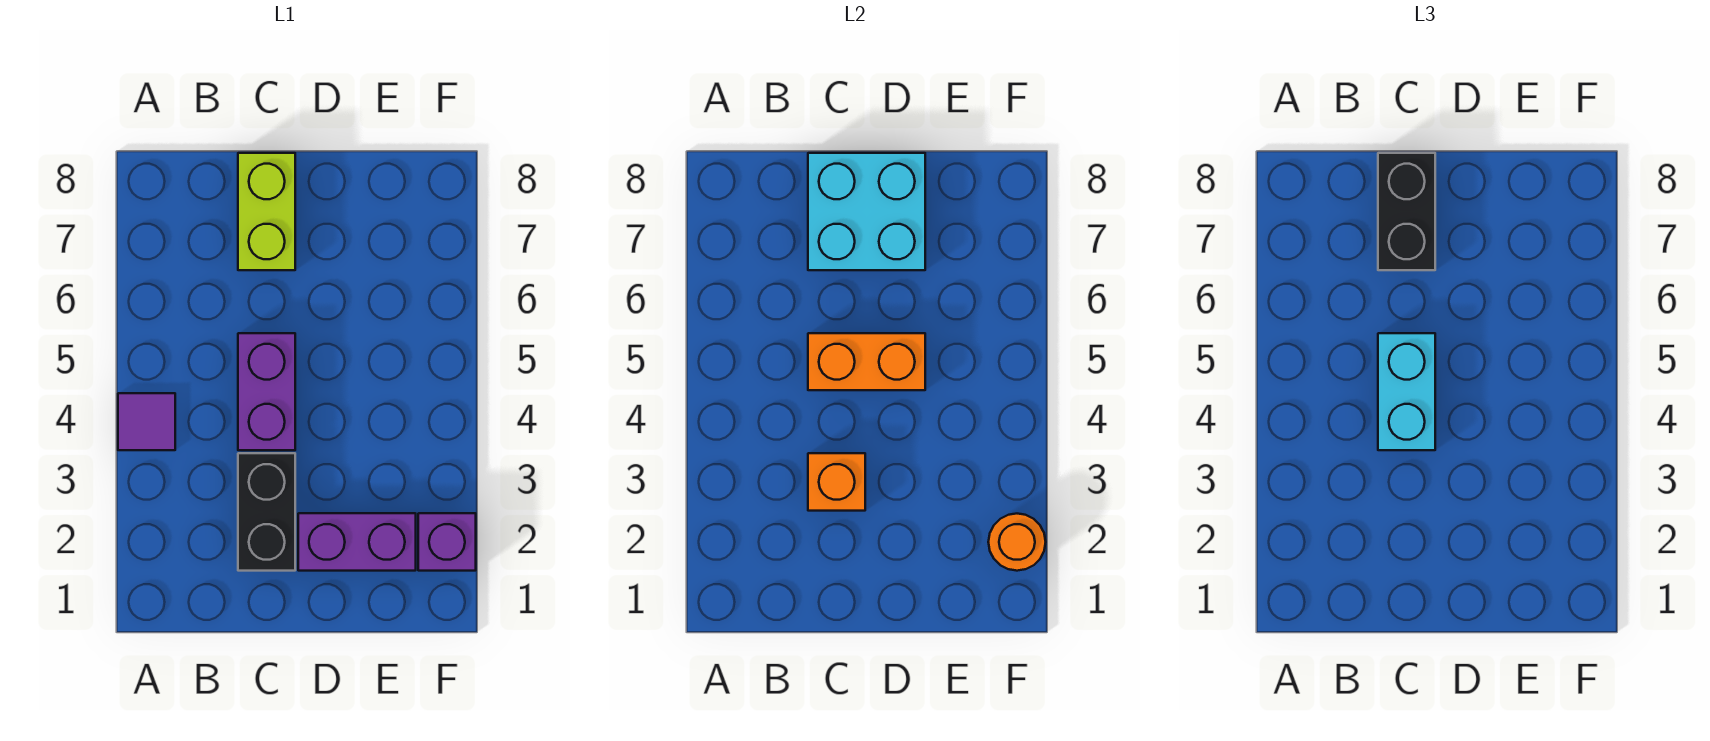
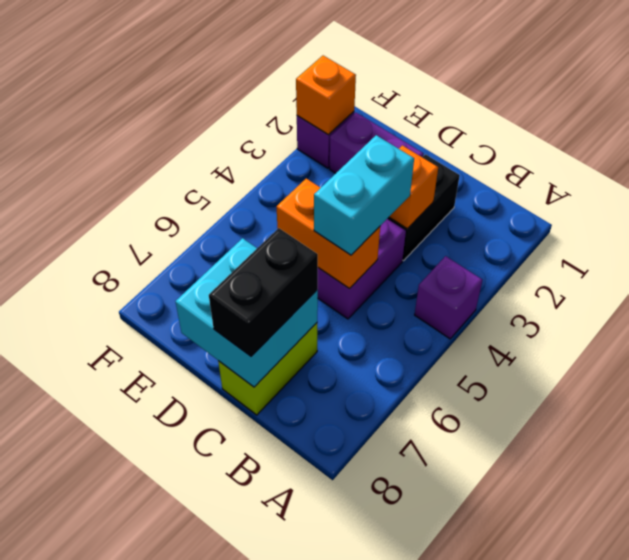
purple tile A4 level 1 -> purple brick A4 level 1
orange round brick F2 level 2 -> orange brick F2 level 2

